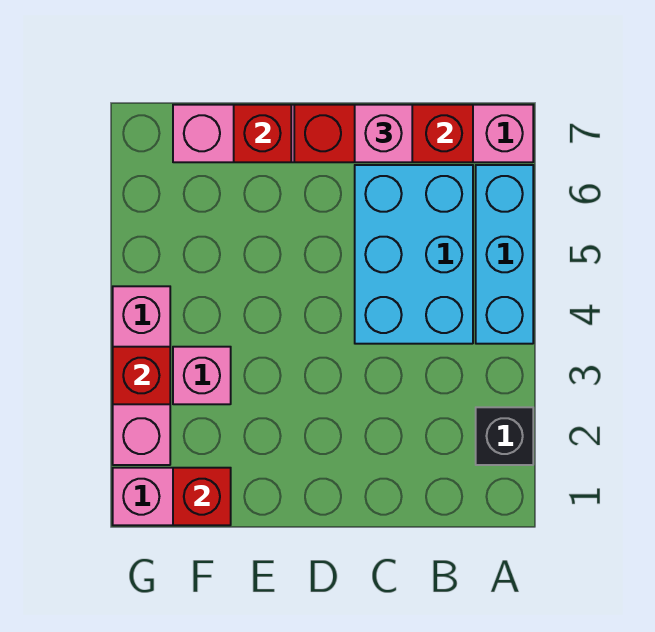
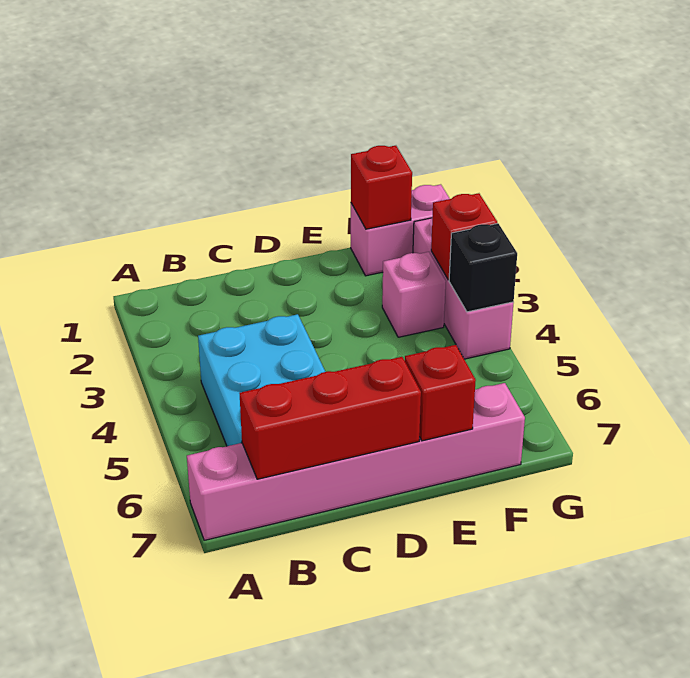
black brick A2 level 1 -> black brick G4 level 2
cyan brick A4:A6 level 1 -> none
pink brick C7 level 3 -> none

